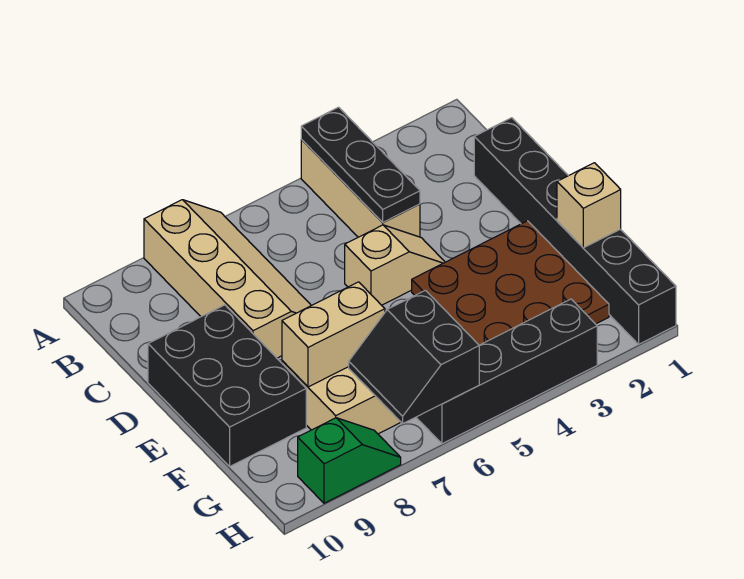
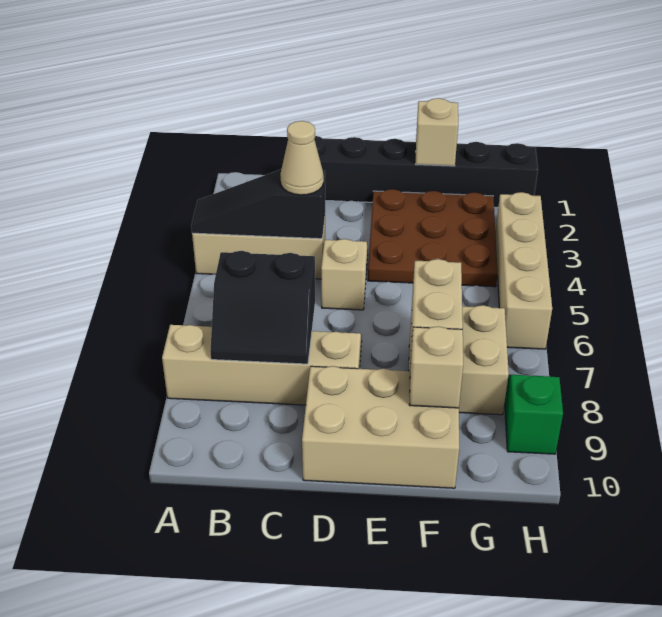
black plate A4:C4 level 2 -> black slope A4:C4 level 2 top C
none -> tan cone C4 level 3
black brick D9:F10 level 1 -> tan brick D9:F10 level 1
none -> tan brick F9 level 2
black slope G6:H7 level 2 top 6 -> black slope B7:C8 level 2 top 7
black brick H3:H6 level 1 -> tan brick H3:H6 level 1

